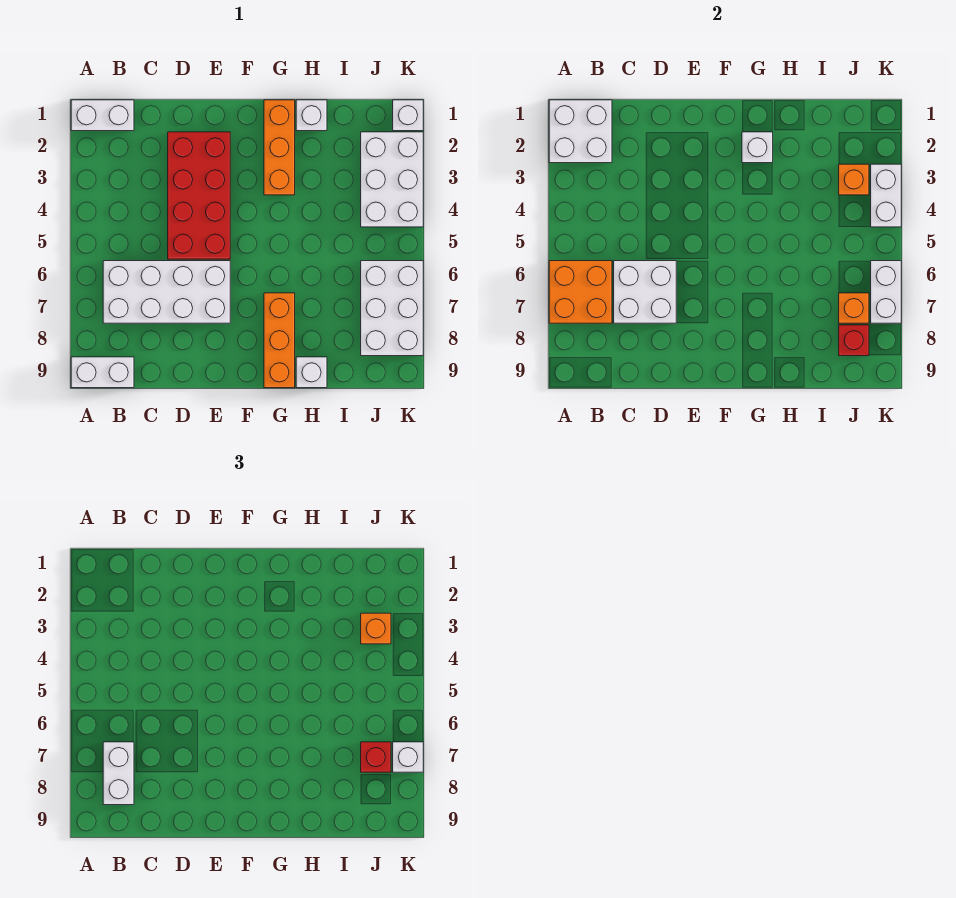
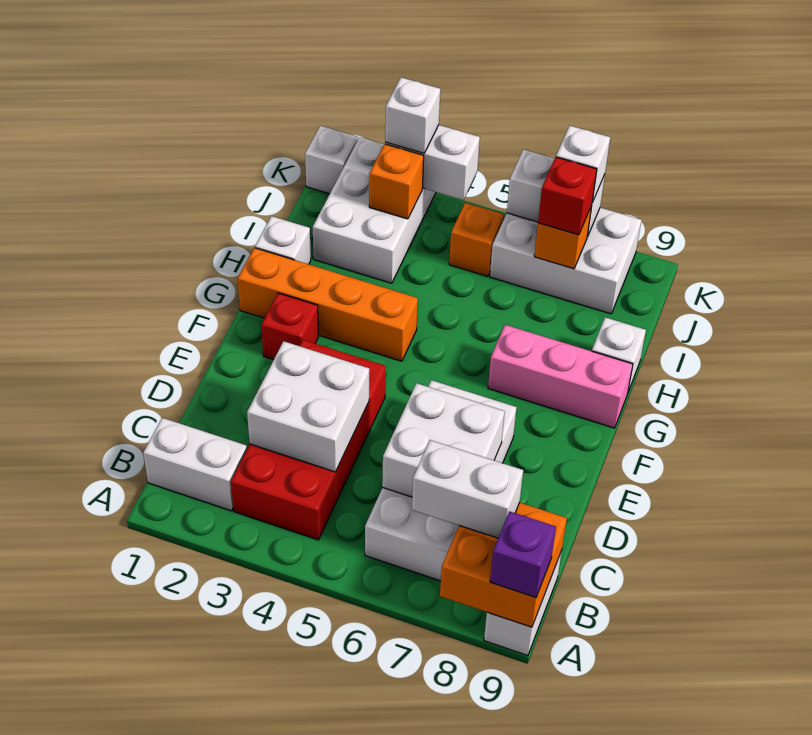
white brick A1:B1 level 1 -> white brick B1:B2 level 1
white brick A1:B2 level 2 -> white brick C3:D4 level 2
orange brick A6:B7 level 2 -> orange brick A8:B9 level 2
none -> purple brick A9 level 3
red brick D2:E5 level 1 -> red brick B3:E4 level 1
orange brick G1:G3 level 1 -> orange brick G1:G4 level 1
white brick G2 level 2 -> white brick K3 level 3
orange brick G7:G9 level 1 -> pink brick G7:G9 level 1
white brick J2:K4 level 1 -> white brick I2:K3 level 1
orange brick J3 level 3 -> orange brick J5 level 1
red brick J8 level 2 -> red brick F2 level 1

